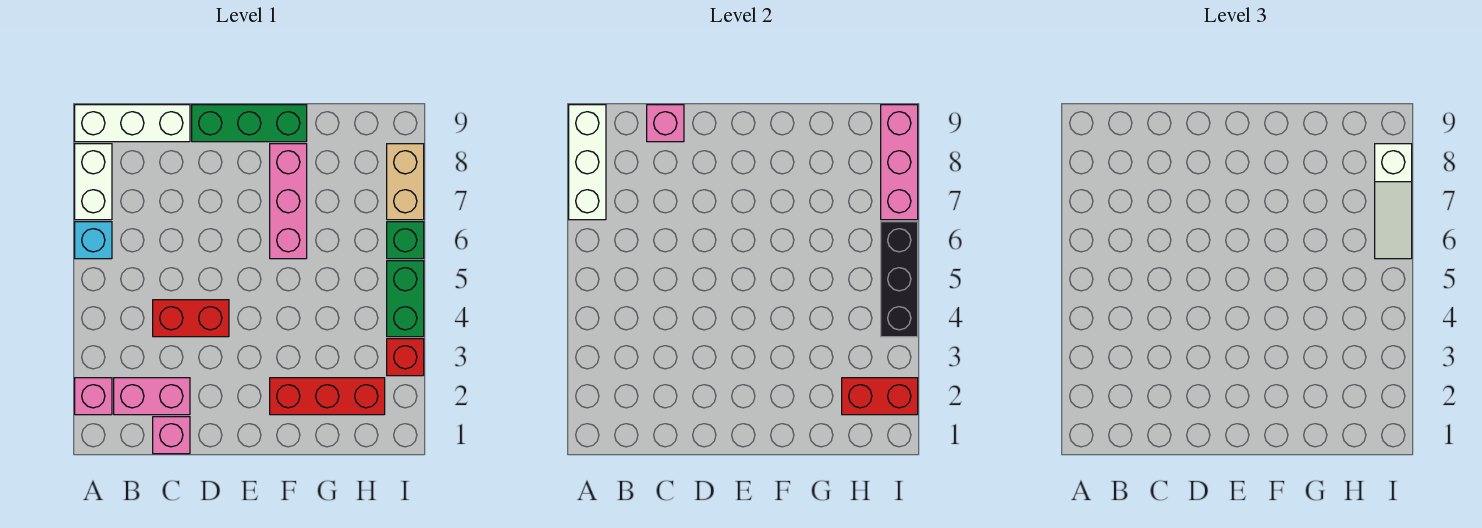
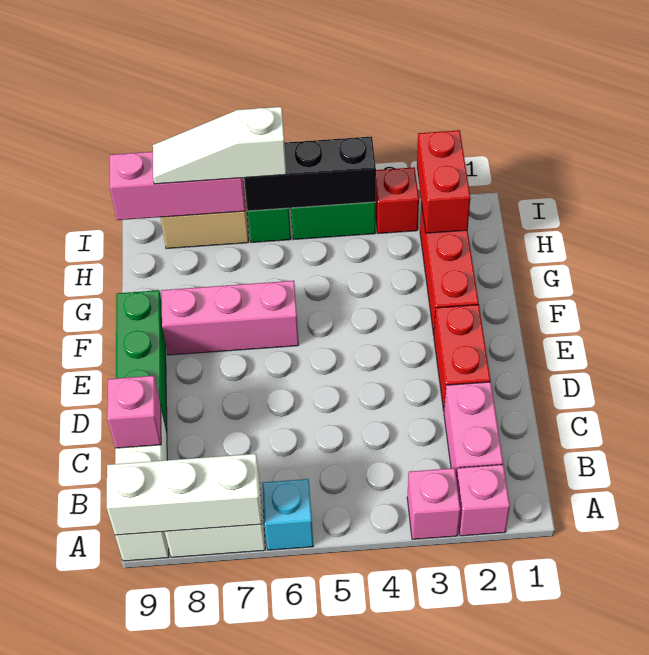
pink brick C1 level 1 -> pink brick A3 level 1
red brick C4:D4 level 1 -> red brick D2:E2 level 1
white slope I6:I8 level 3 top 8 -> white slope I6:I8 level 3 top 6

